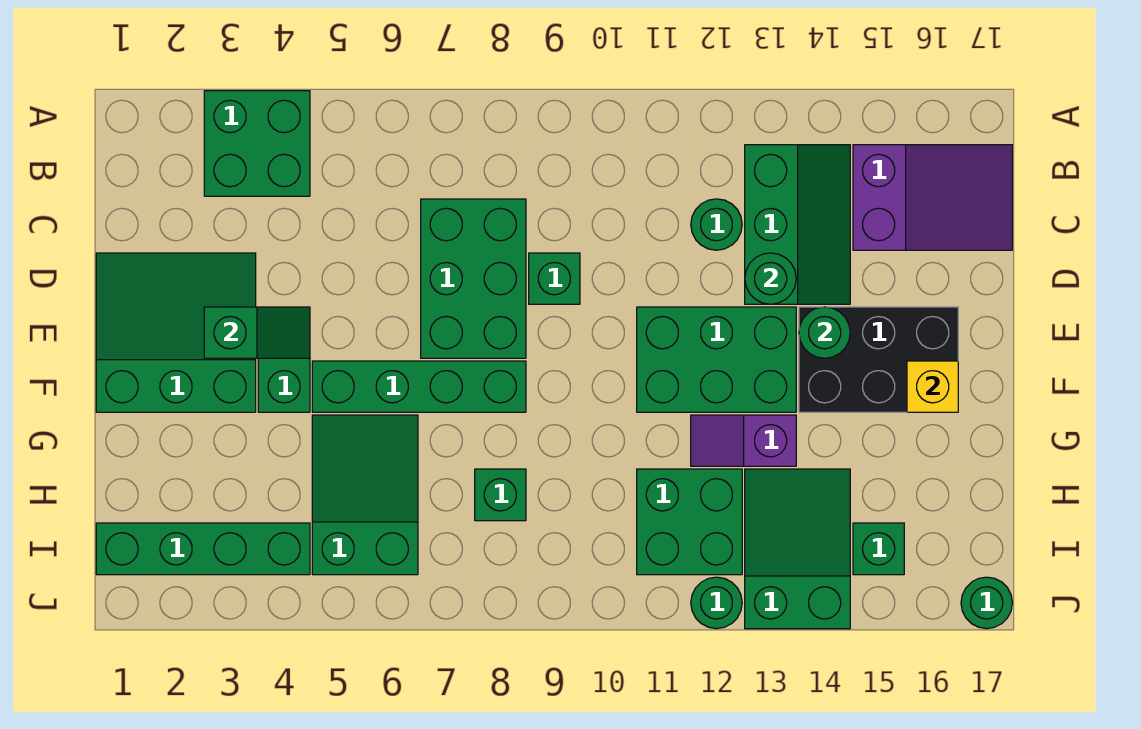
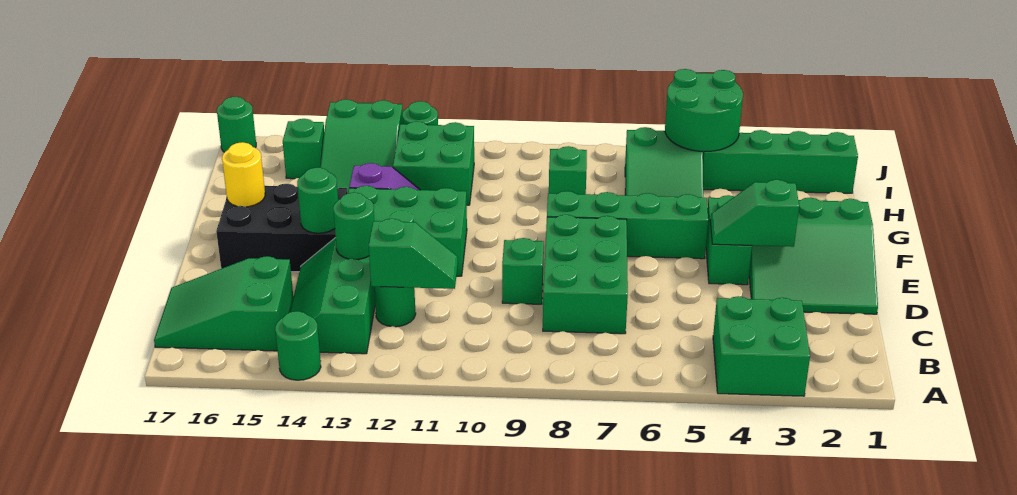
none -> green round brick A14 level 1
purple slope B15:C17 level 1 top 15 -> green slope B15:C17 level 1 top 15
none -> green slope C11:C12 level 2 top 12
yellow brick F16 level 2 -> yellow round brick F16 level 2
none -> green round brick I4:J5 level 2

